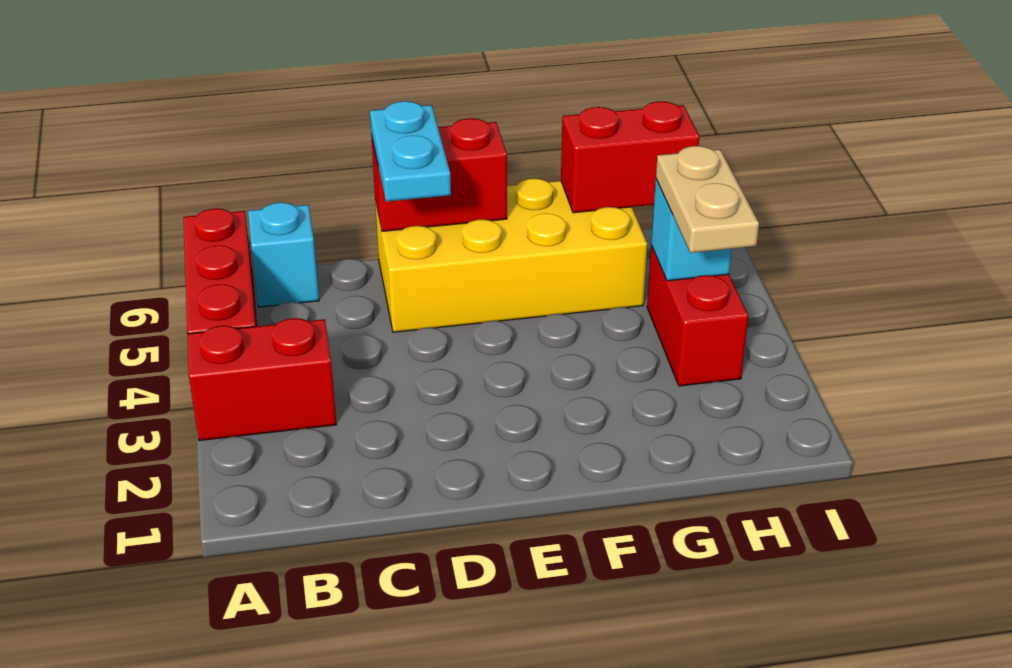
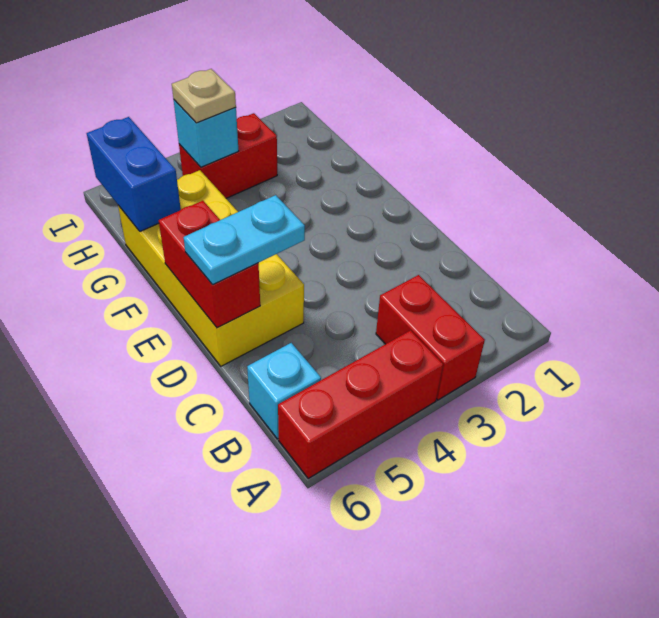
red brick G6:H6 level 2 -> blue brick G6:H6 level 2
tan plate H3:H4 level 3 -> tan plate H4 level 3

